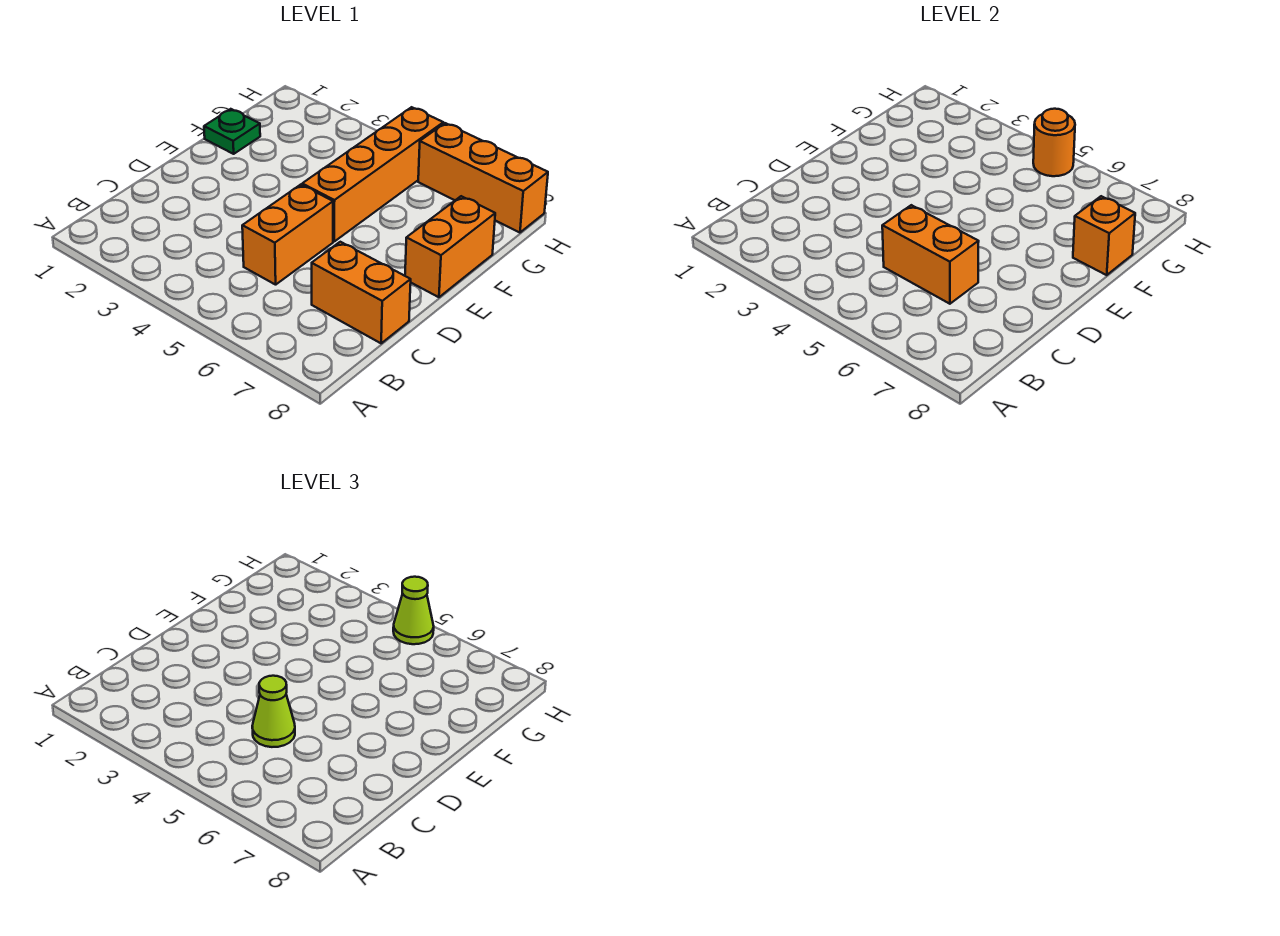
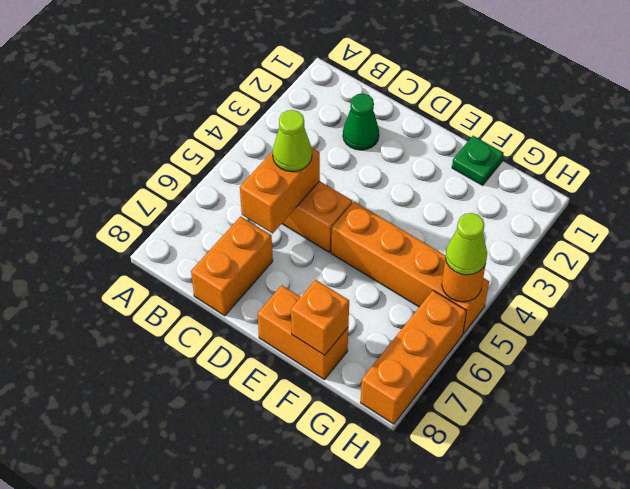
none -> green cone C2 level 1

